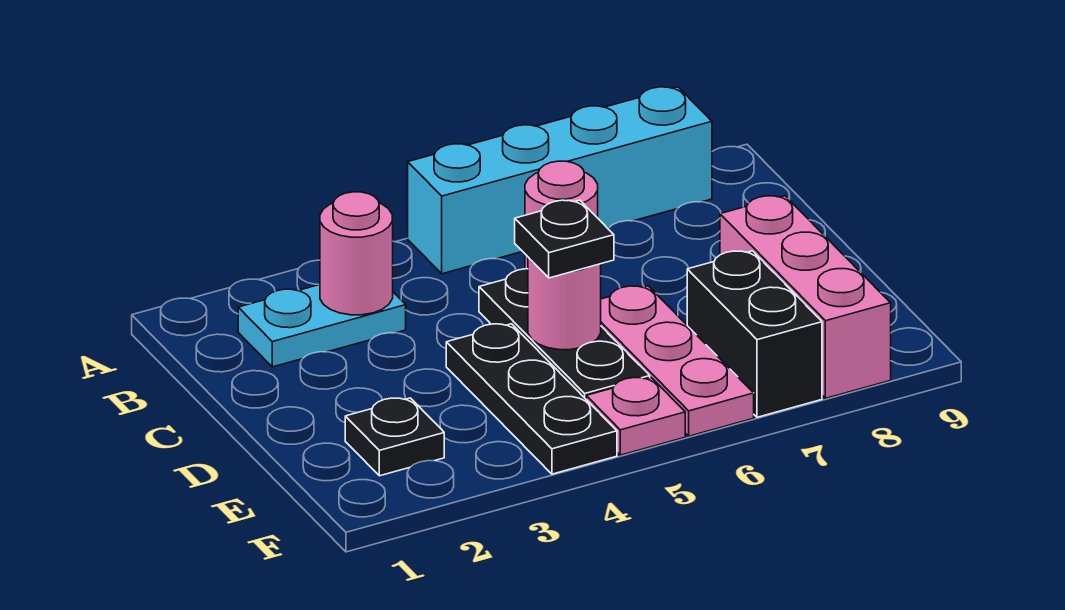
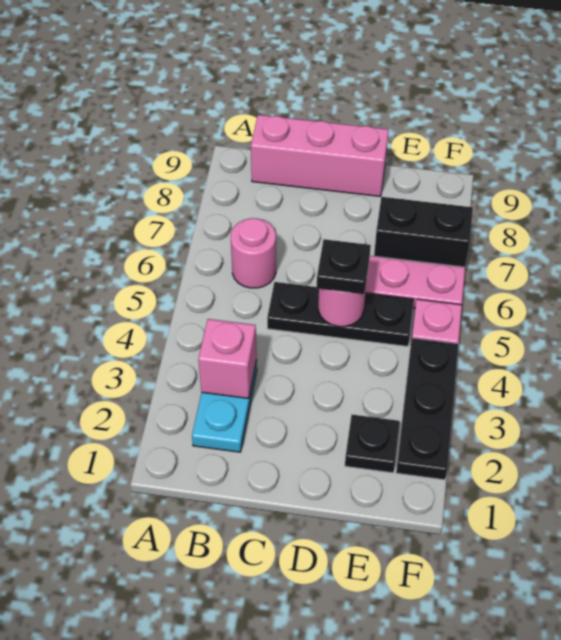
cyan brick A5:A8 level 1 -> none
pink round brick B3 level 2 -> pink brick B3 level 2
black plate D4:F4 level 1 -> black plate F2:F4 level 1
pink brick D8:F8 level 1 -> pink brick B9:D9 level 1

